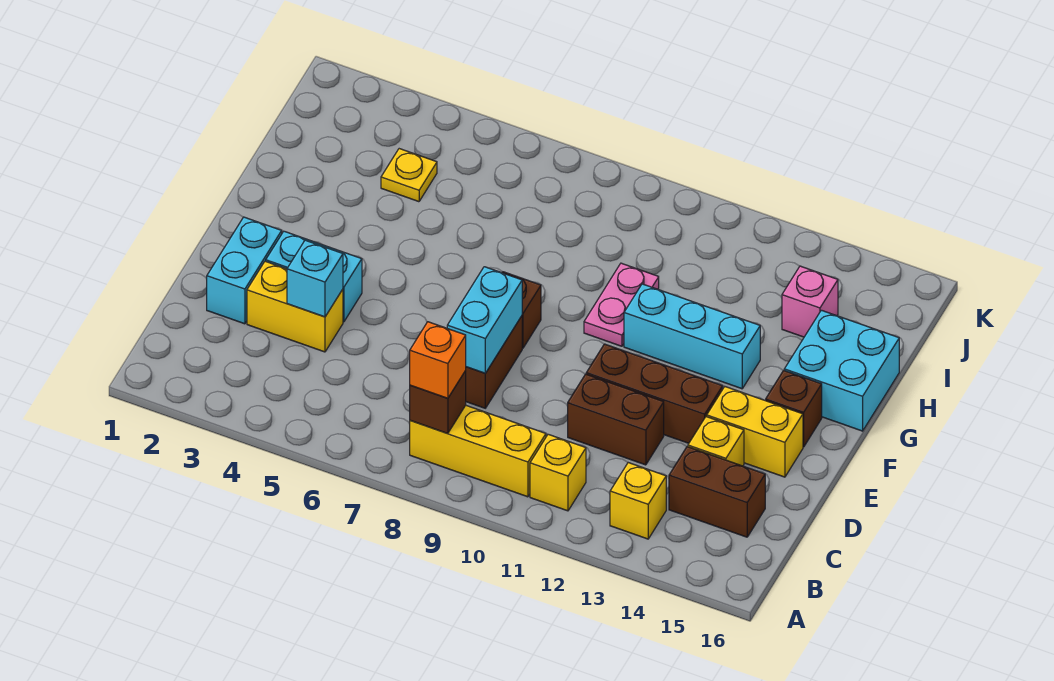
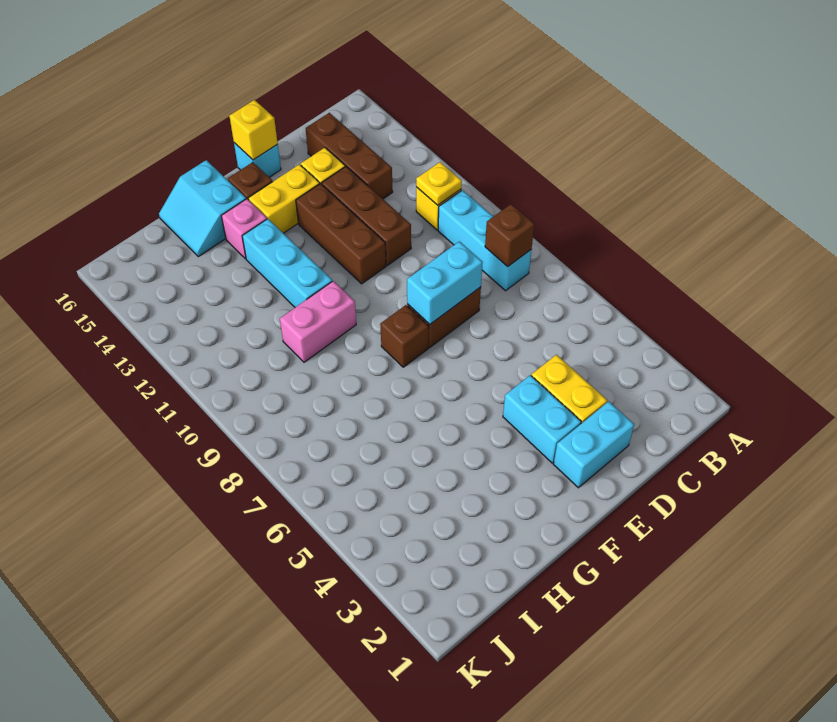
yellow brick B8:B10 level 1 -> cyan brick B8:B10 level 1
orange brick B8 level 3 -> none
yellow brick B13 level 1 -> yellow brick E16 level 2
brown brick C14:C15 level 1 -> brown brick C13:C15 level 1
cyan brick D4 level 2 -> cyan brick E16 level 1
brown brick D11:D12 level 1 -> brown brick D11:D13 level 1
yellow brick E14:E15 level 1 -> yellow brick E14:F14 level 1
pink plate G10:H10 level 1 -> pink brick G10:H10 level 1
cyan brick G15:H16 level 1 -> cyan slope G15:H16 level 1 top G
yellow plate I4 level 1 -> yellow plate B11 level 2
pink brick I14 level 1 -> pink brick G14 level 1

